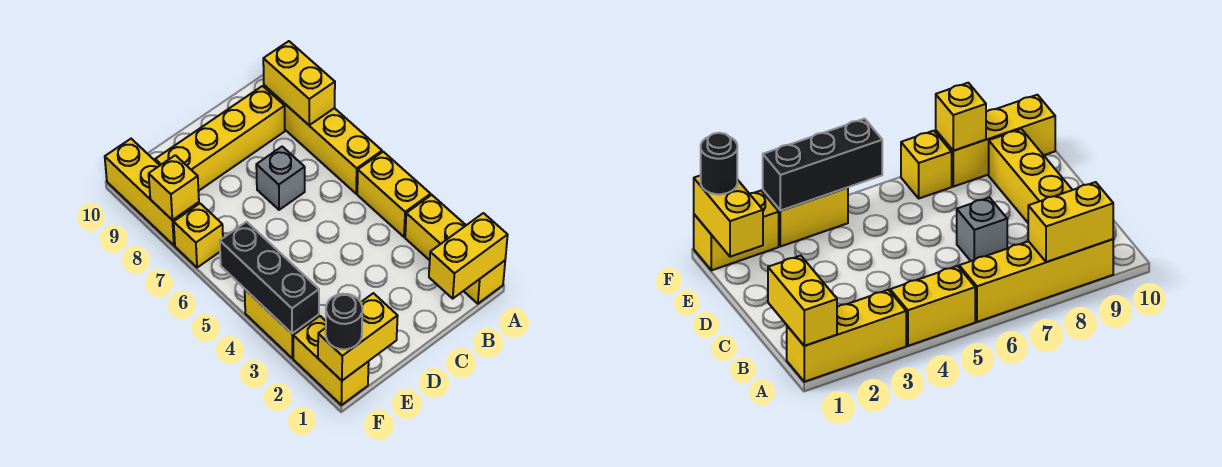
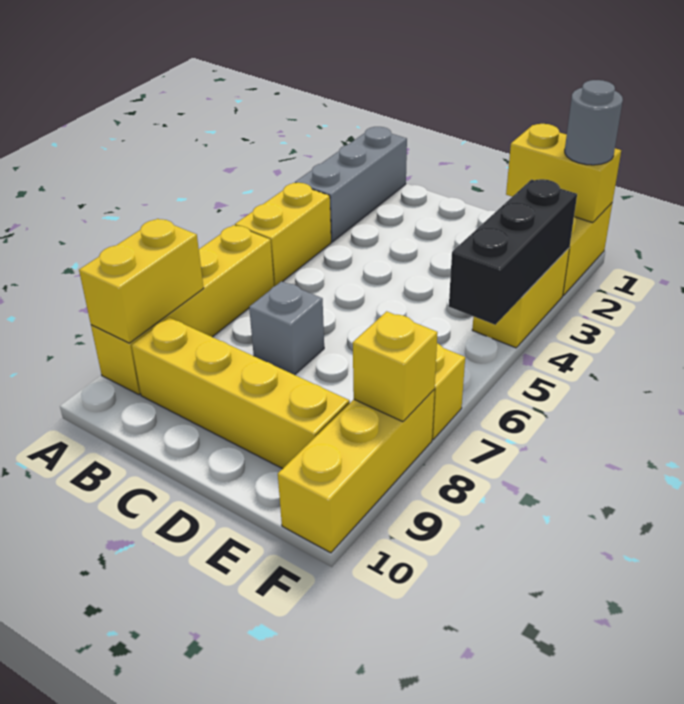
yellow brick A1:A3 level 1 -> grey brick A1:A3 level 1
yellow brick A1:B1 level 2 -> none
black round brick F1 level 3 -> grey round brick F1 level 3

